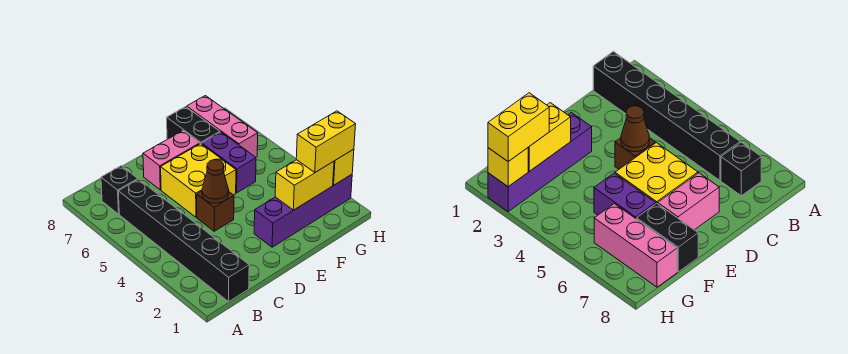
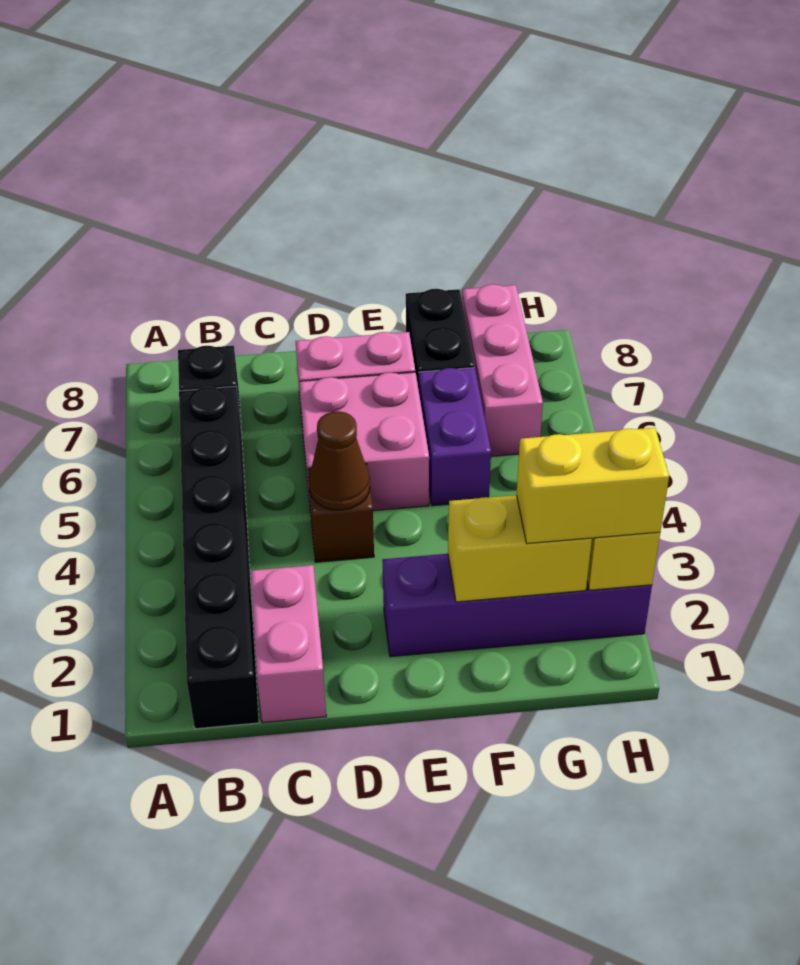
none -> pink brick C1:C2 level 1
yellow brick D5:E6 level 1 -> pink brick D5:E6 level 1

